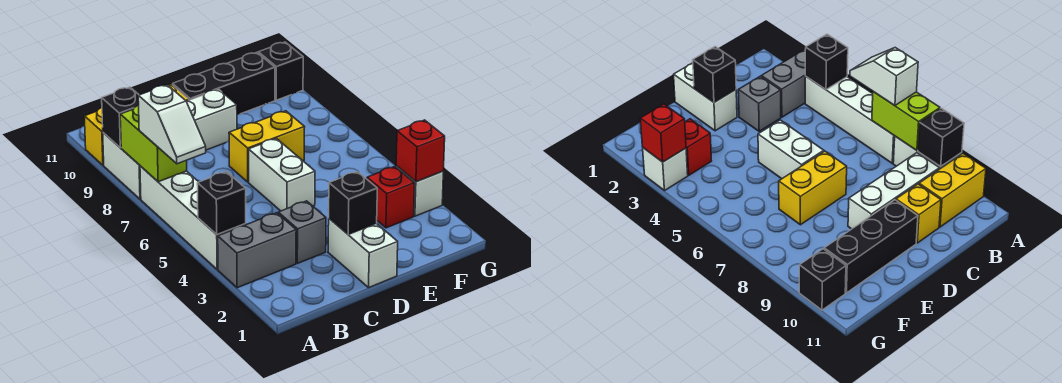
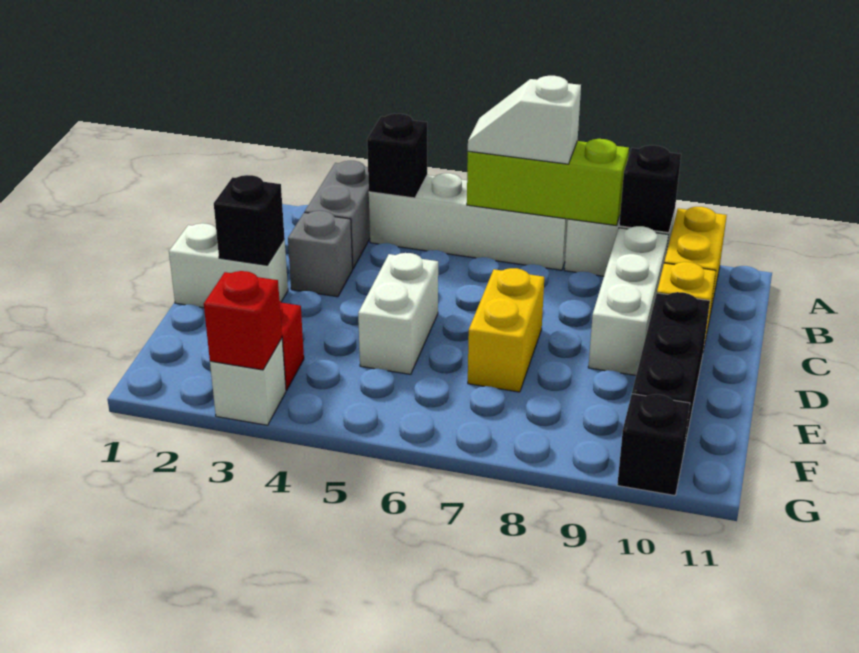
lime brick A7:A8 level 2 -> lime brick A6:A8 level 2
white brick D5:D6 level 1 -> white brick D5:E5 level 1

